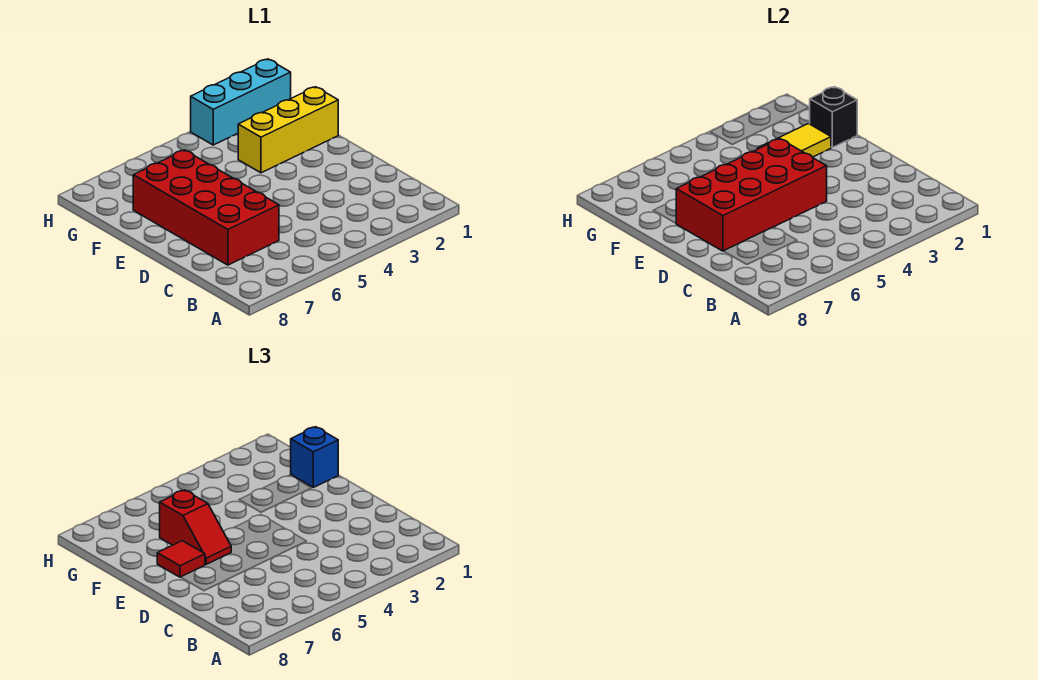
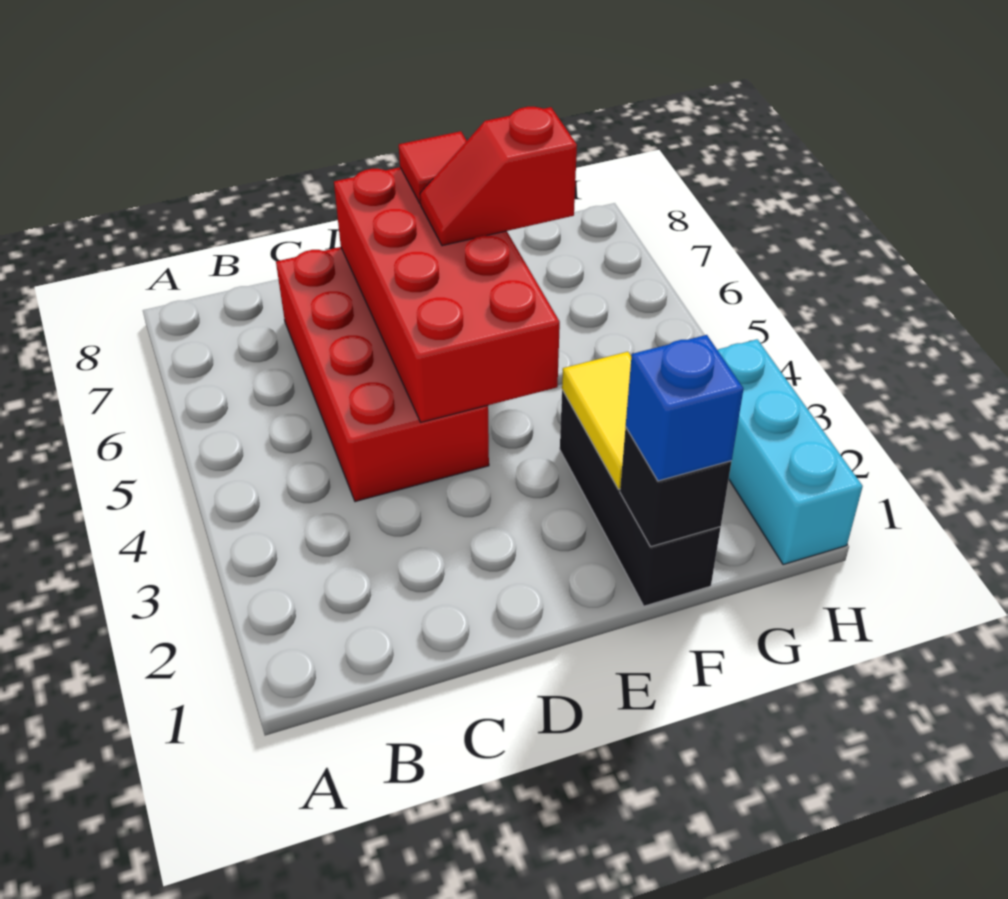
red brick C6:F7 level 1 -> red brick C4:D7 level 1
yellow brick F1:F3 level 1 -> black brick F1:F3 level 1

